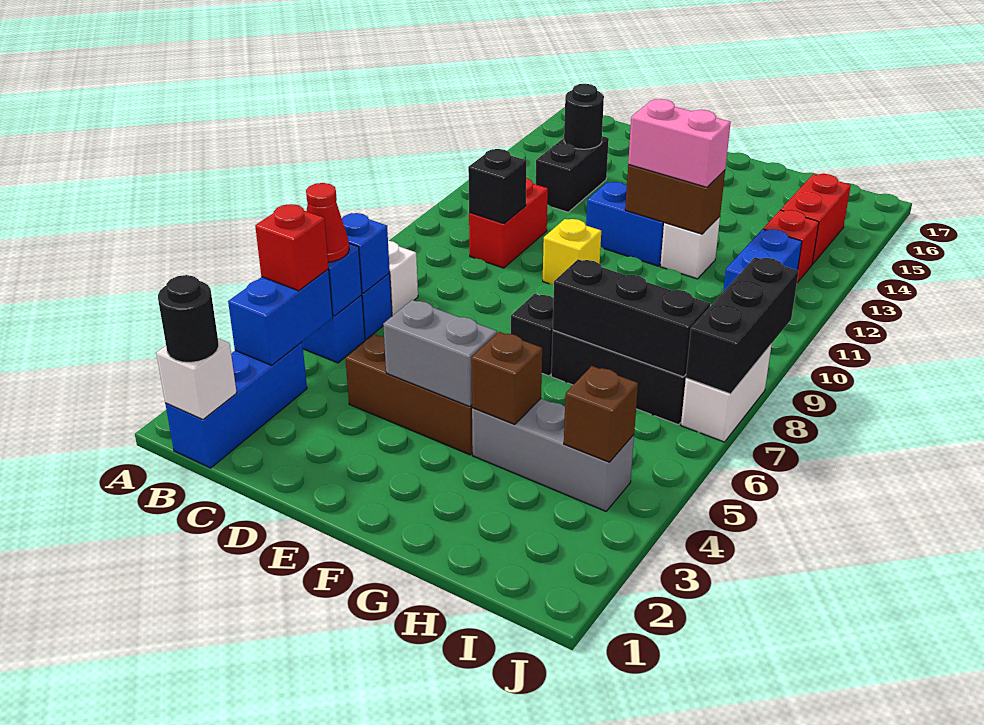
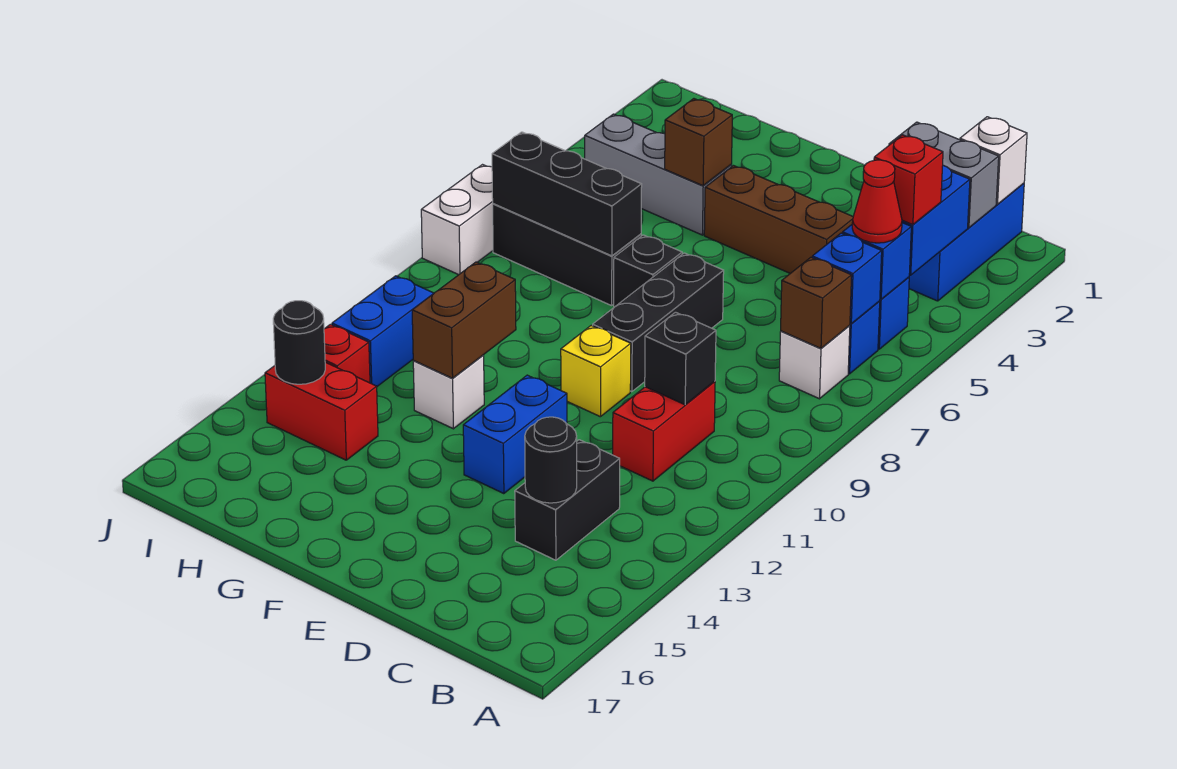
black round brick B1 level 3 -> black round brick I14 level 2
grey brick E4:F4 level 2 -> grey brick B2:C2 level 2
blue brick E12:F12 level 1 -> blue brick E12:E13 level 1
brown brick F12:G12 level 2 -> brown brick G11:G12 level 2
pink brick F12:G12 level 3 -> none
brown brick I4 level 2 -> brown brick B7 level 2
red brick I14:I15 level 1 -> red brick H14:I14 level 1
black brick J7:J9 level 2 -> black brick E7:E9 level 1

